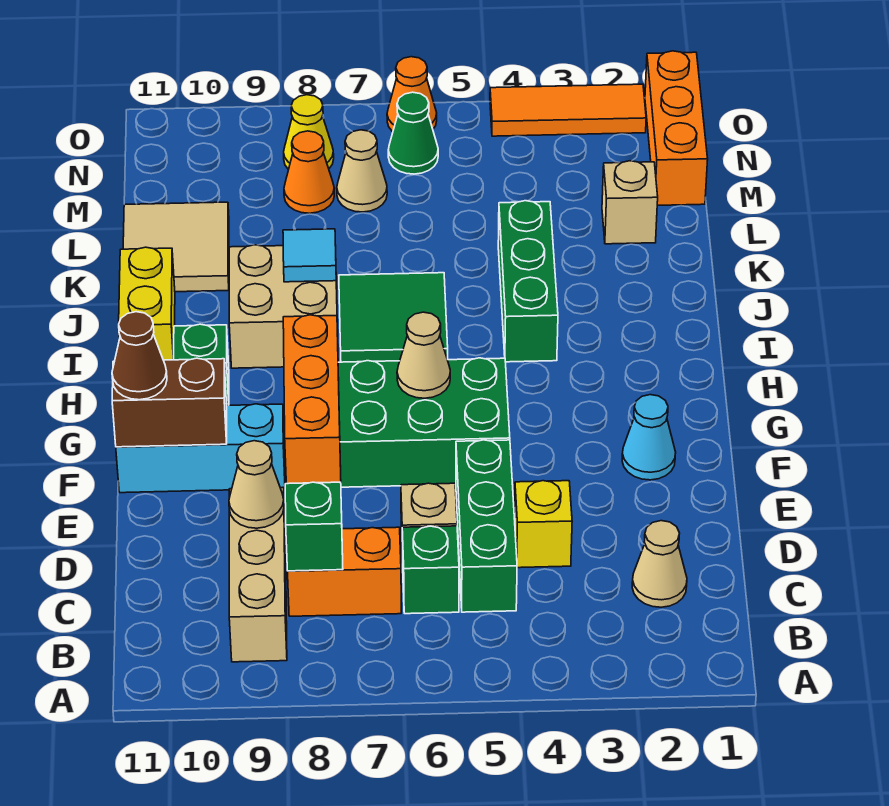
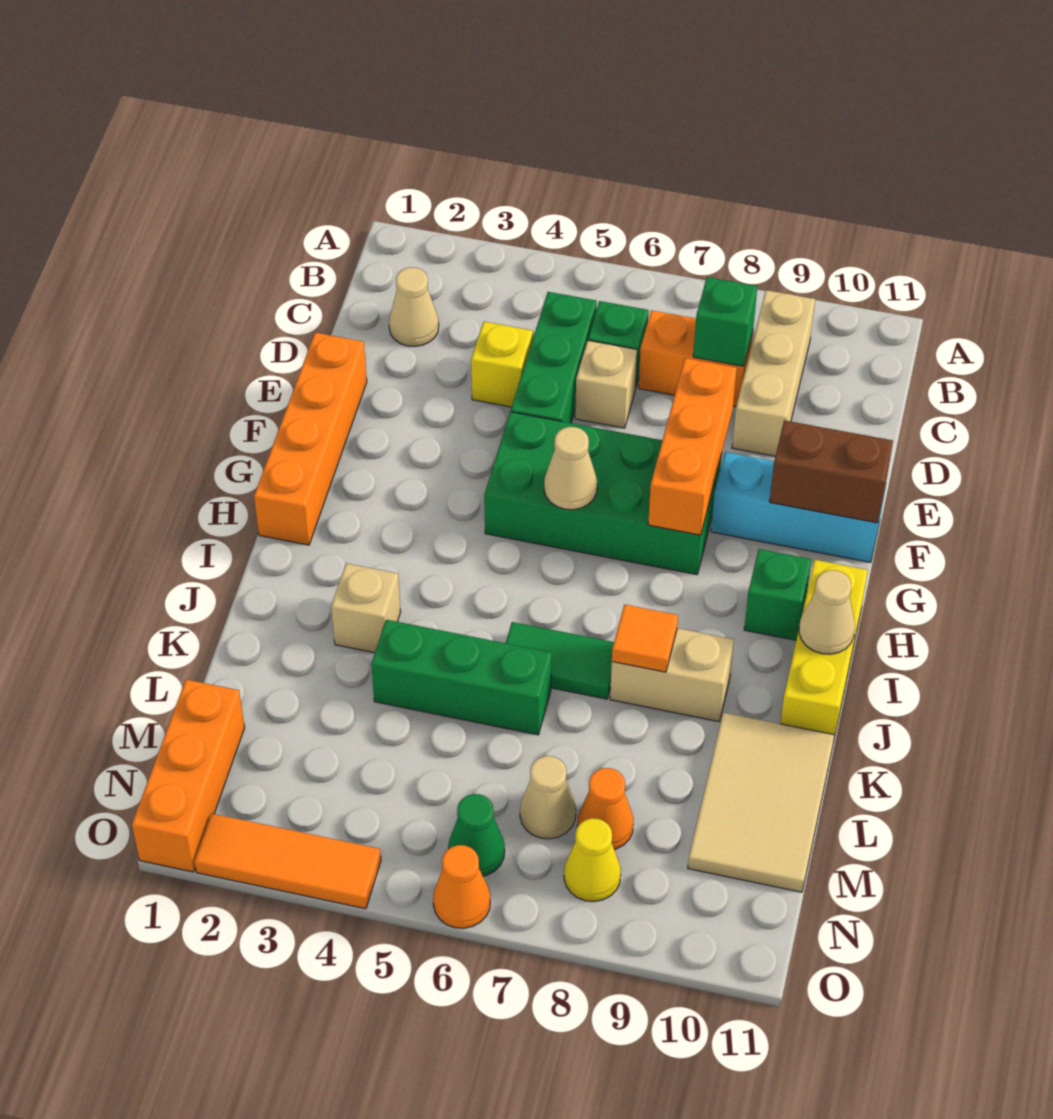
tan cone D9 level 2 -> tan cone I11 level 2
none -> orange brick E1:H1 level 1
cyan cone F2 level 1 -> none
brown cone F11 level 3 -> none
green brick I4:K4 level 1 -> green brick K4:K6 level 1
green tile I6:J7 level 1 -> green tile J6:J7 level 1
tan brick I8:J9 level 1 -> tan brick J8:J9 level 1
yellow brick I11:J11 level 1 -> yellow brick H11:J11 level 1
cyan tile J8 level 2 -> orange tile J8 level 2
tan tile K10:L11 level 1 -> tan tile K10:M11 level 1
tan brick L2 level 1 -> tan brick J3 level 1

